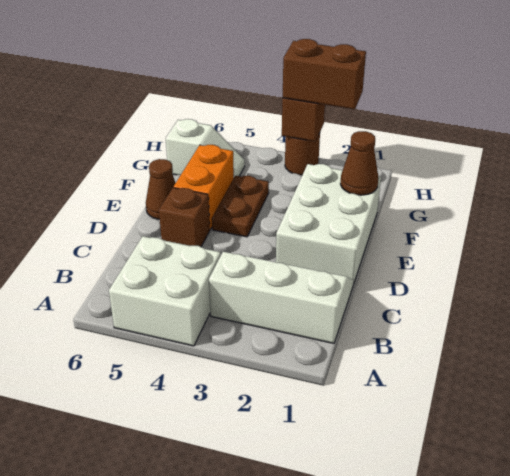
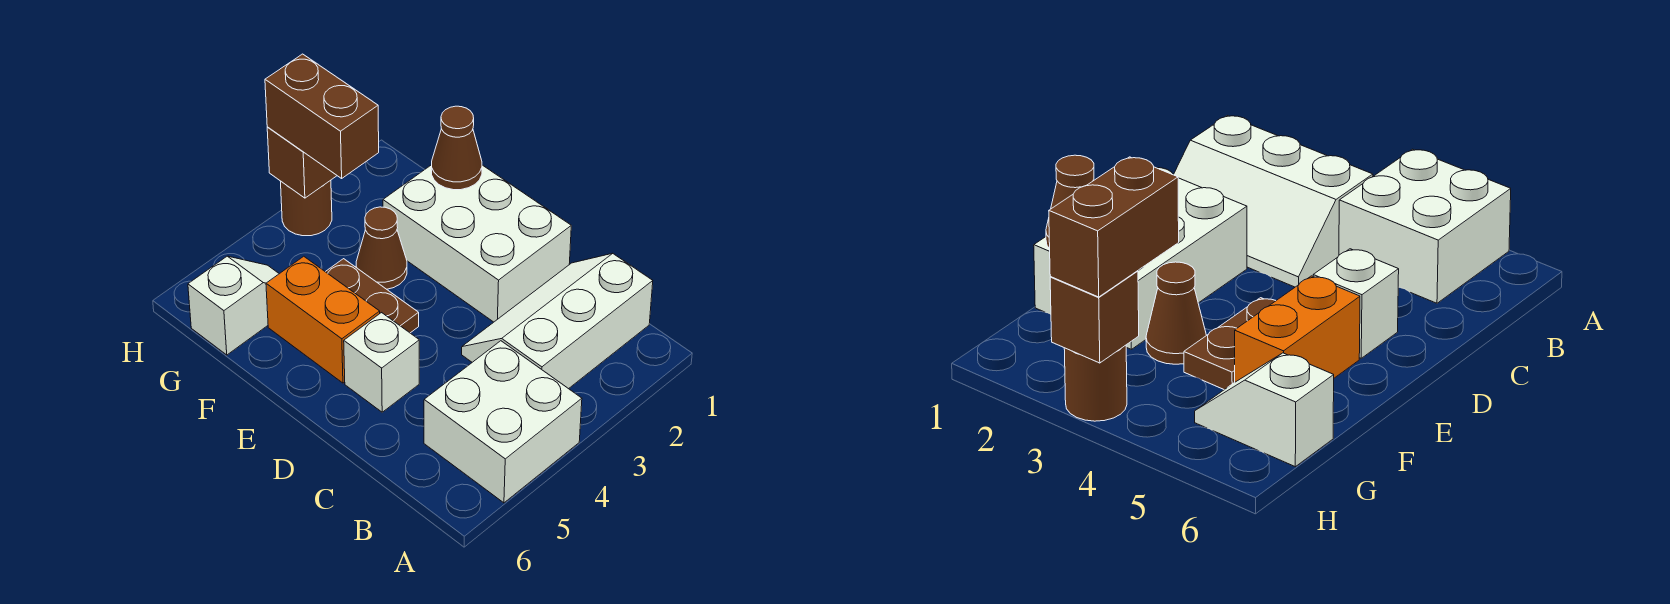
brown brick D5 level 1 -> white brick D5 level 1
brown cone E6 level 1 -> brown cone F3 level 1
brown brick H2:H3 level 3 -> brown brick G3:H3 level 3

